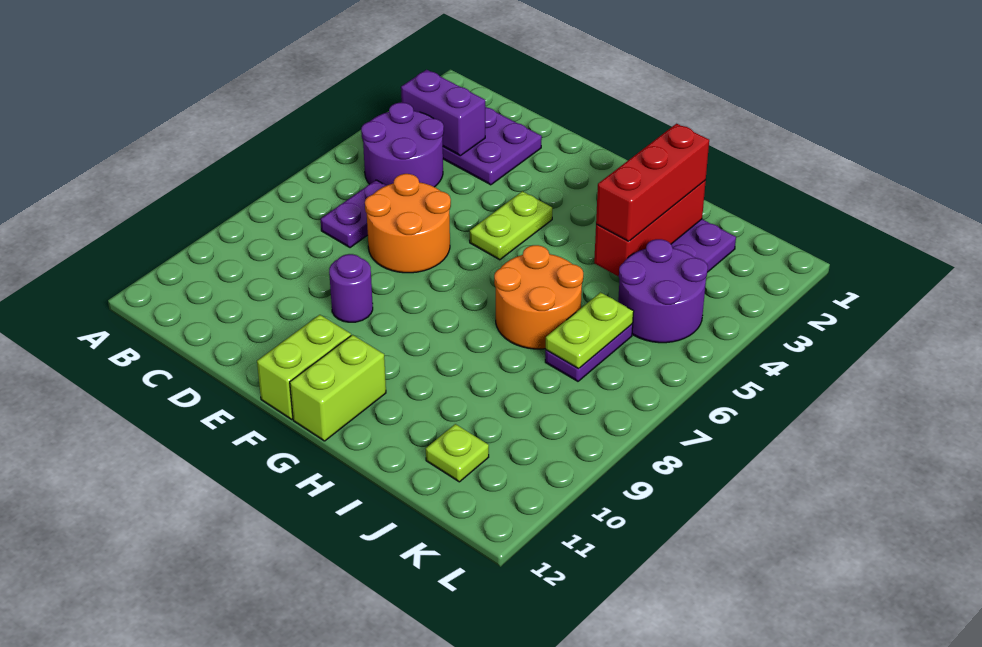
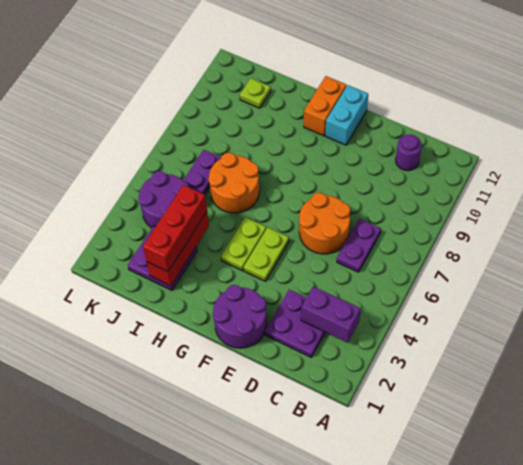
purple round brick B4:C5 level 1 -> purple round brick E1:F2 level 1
purple round brick E9 level 1 -> purple round brick C11 level 1
lime brick F11:F12 level 1 -> cyan brick F11:F12 level 1
lime brick G11:G12 level 1 -> orange brick G11:G12 level 1
lime plate J6:J7 level 2 -> lime plate G4:G5 level 1

